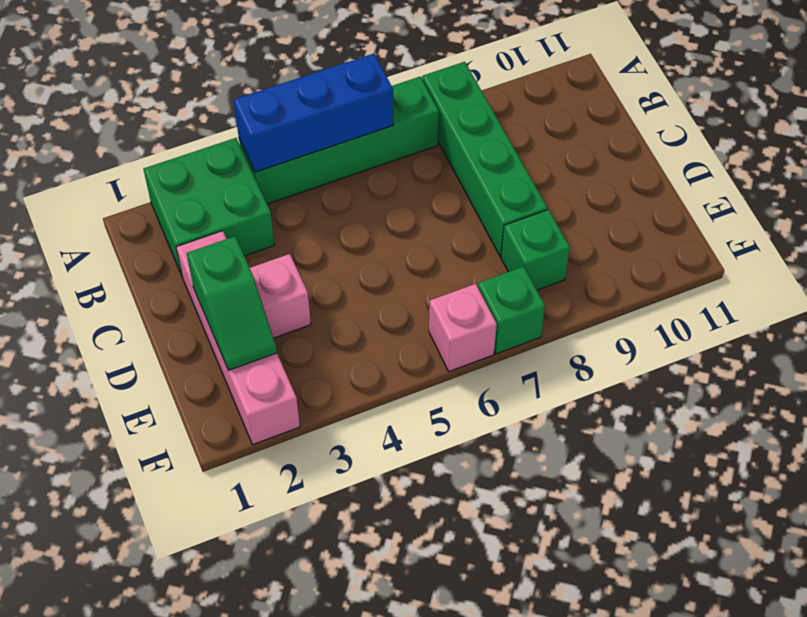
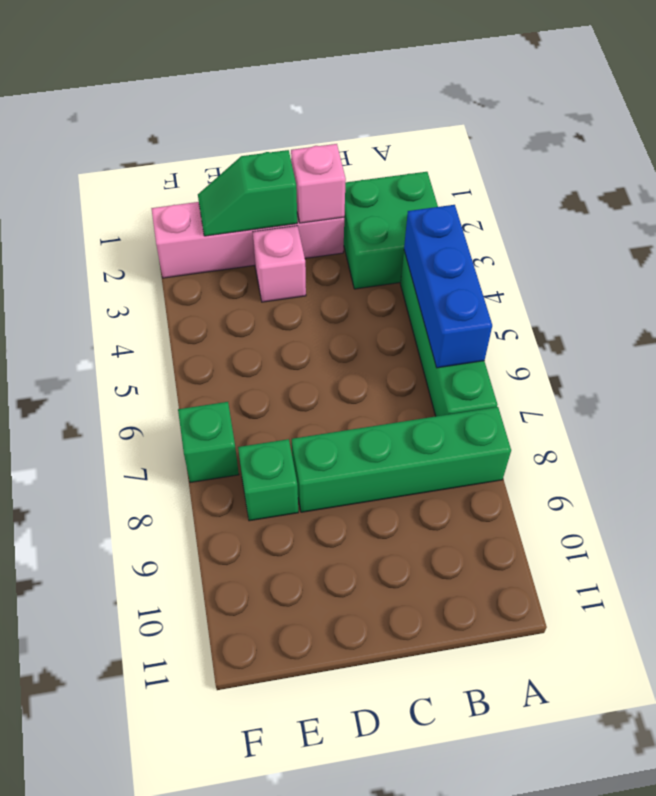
pink brick F6 level 1 -> pink brick C2 level 2

